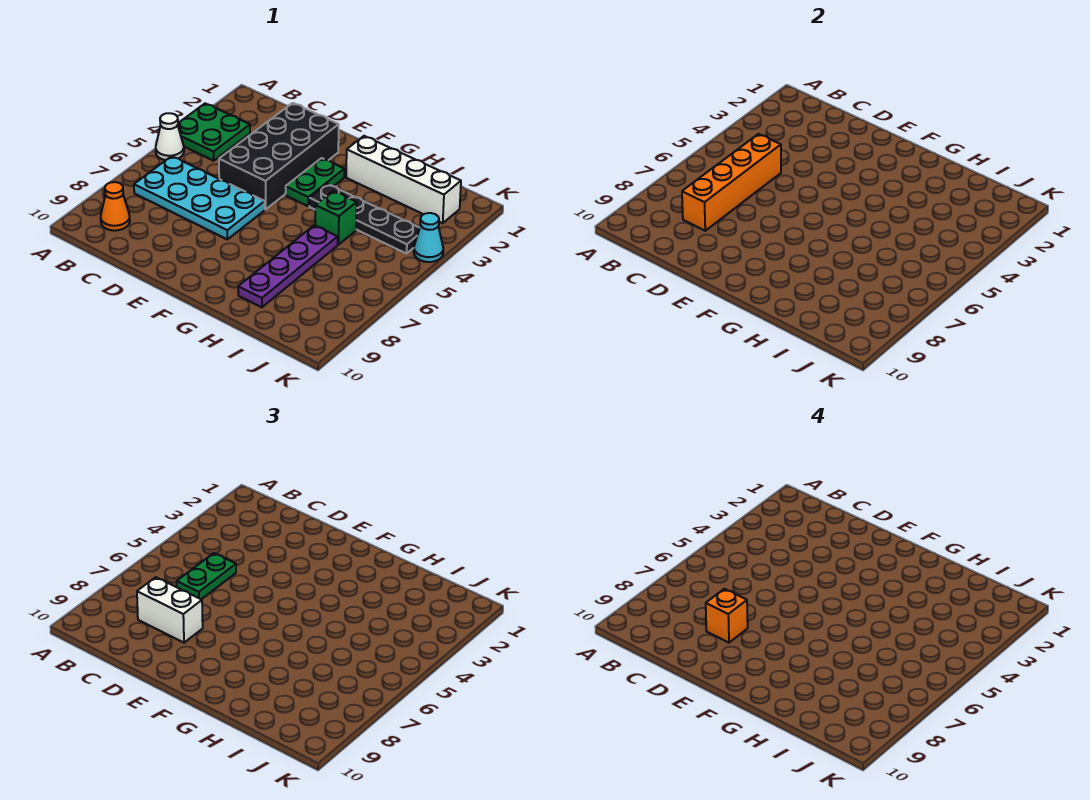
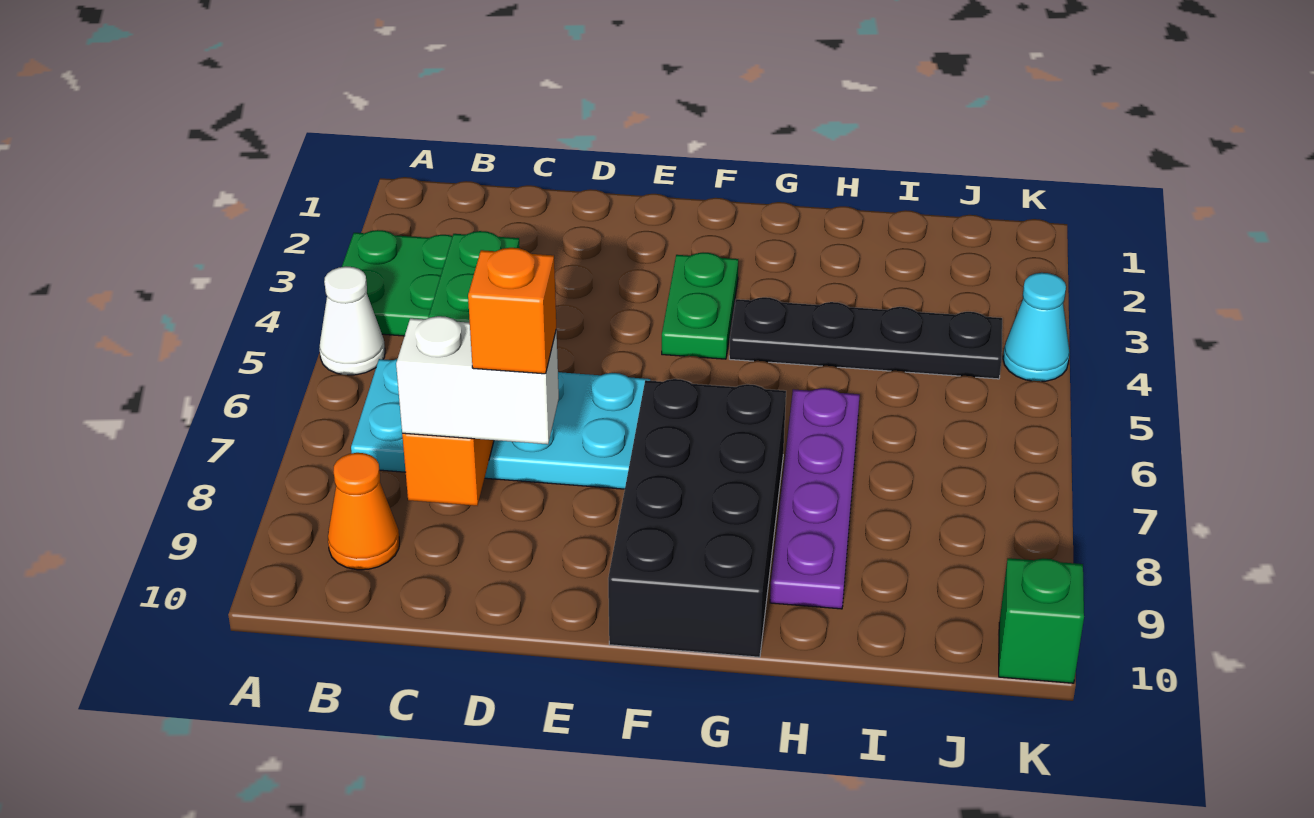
black brick D2:E5 level 1 -> black brick F7:G10 level 1
white brick G2:J2 level 1 -> none
green brick H5 level 1 -> green brick K10 level 1

